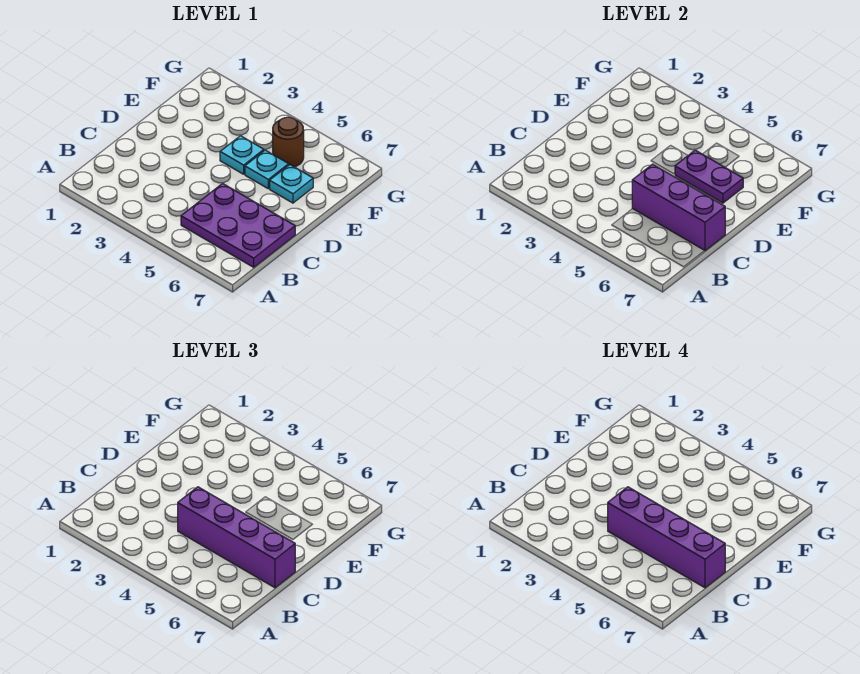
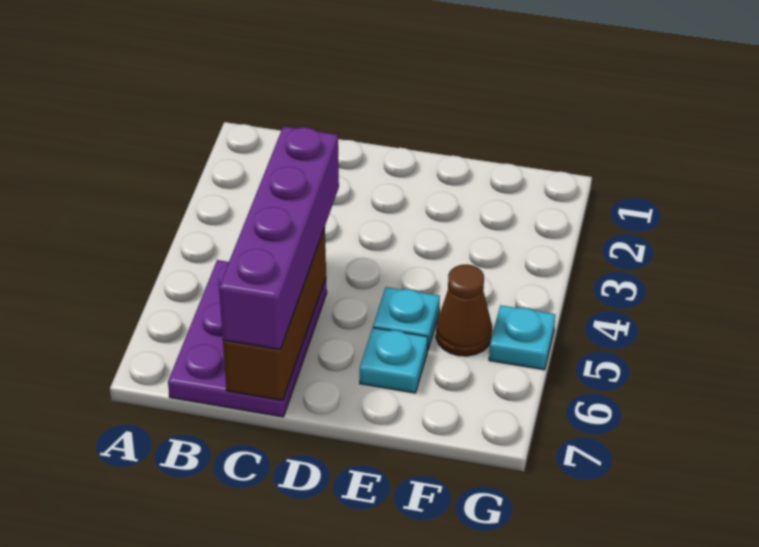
purple brick C4:C7 level 4 -> none
purple brick C5:C7 level 2 -> brown brick C5:C7 level 2
cyan plate E4 level 1 -> cyan plate G5 level 1
purple plate E5:E6 level 2 -> none
brown round brick F5 level 1 -> brown cone F5 level 1

